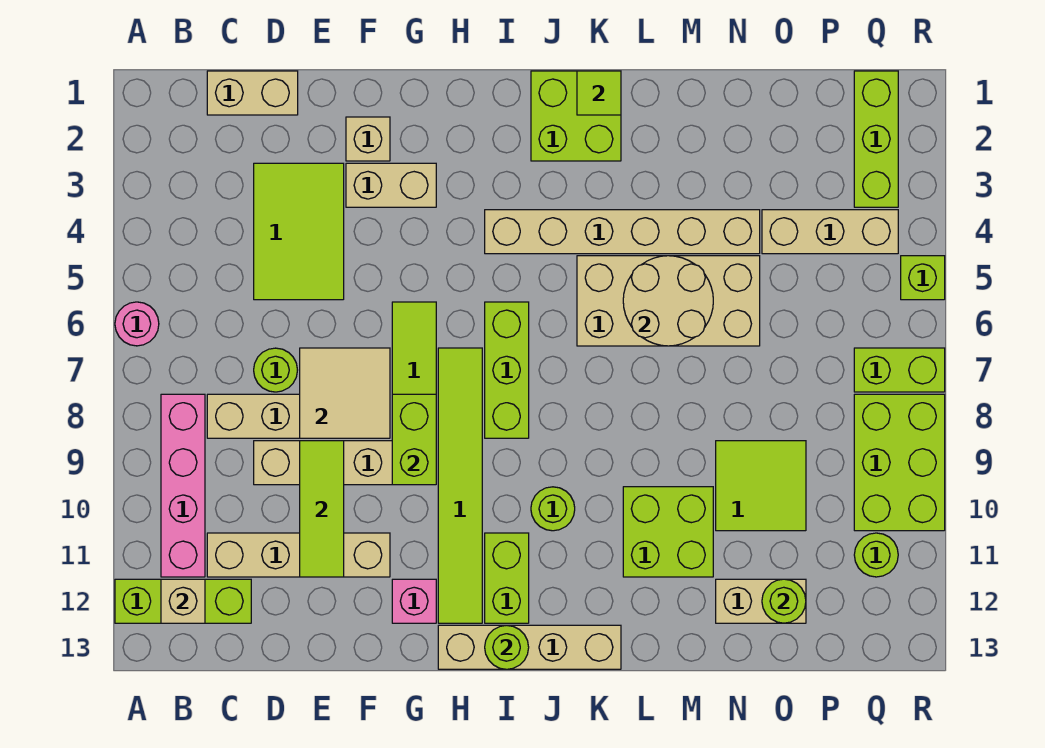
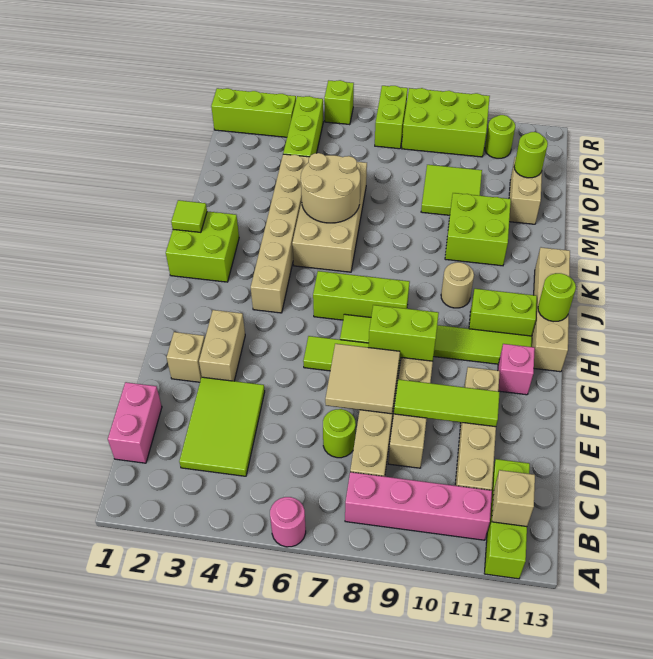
tan brick C1:D1 level 1 -> pink brick C1:D1 level 1
lime tile D3:E5 level 1 -> lime tile C3:E4 level 1
lime round brick J10 level 1 -> tan round brick J10 level 1
tan brick O4:Q4 level 1 -> lime brick O4:Q4 level 1

